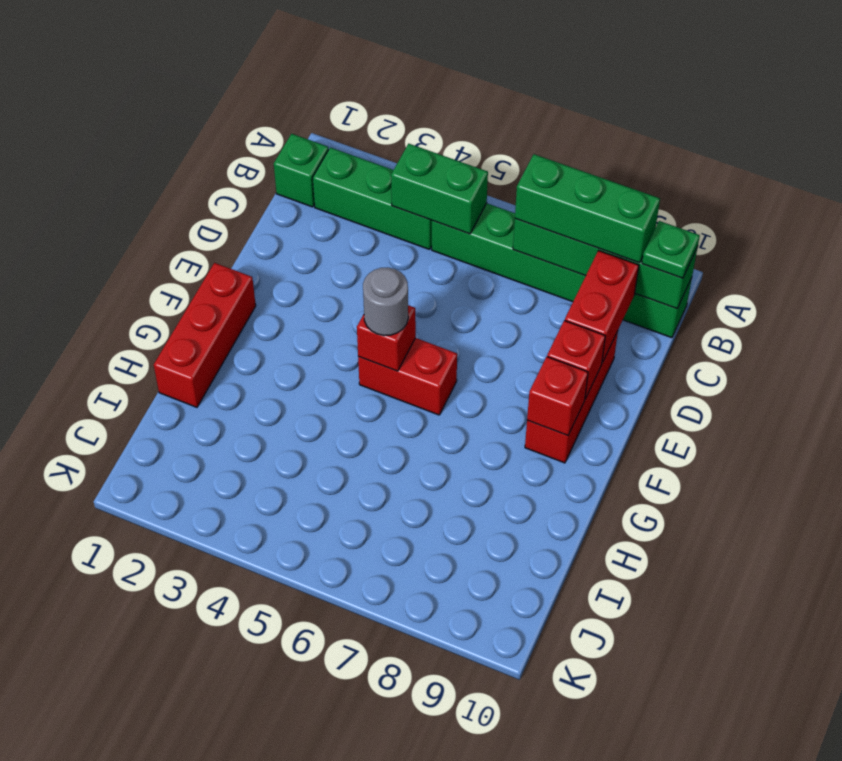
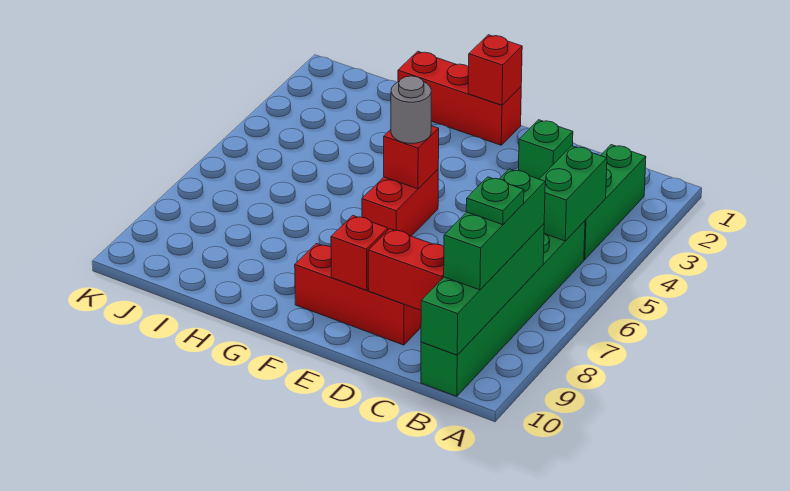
green brick B1 level 1 -> green brick D2 level 1
green plate B10 level 3 -> green plate B8 level 4
red brick F9 level 2 -> red brick F1 level 2

